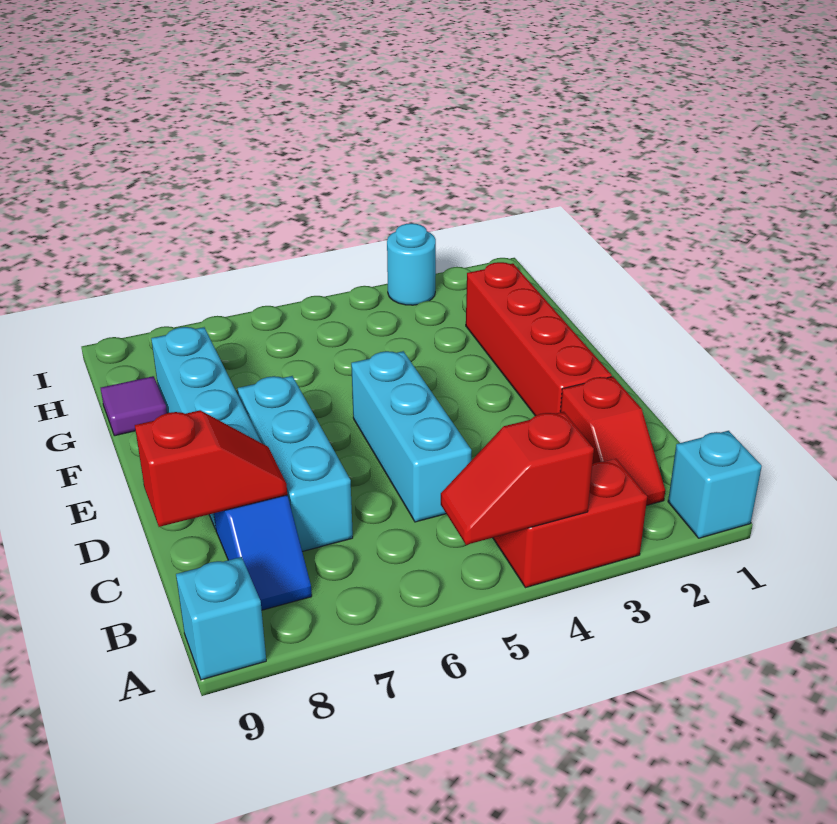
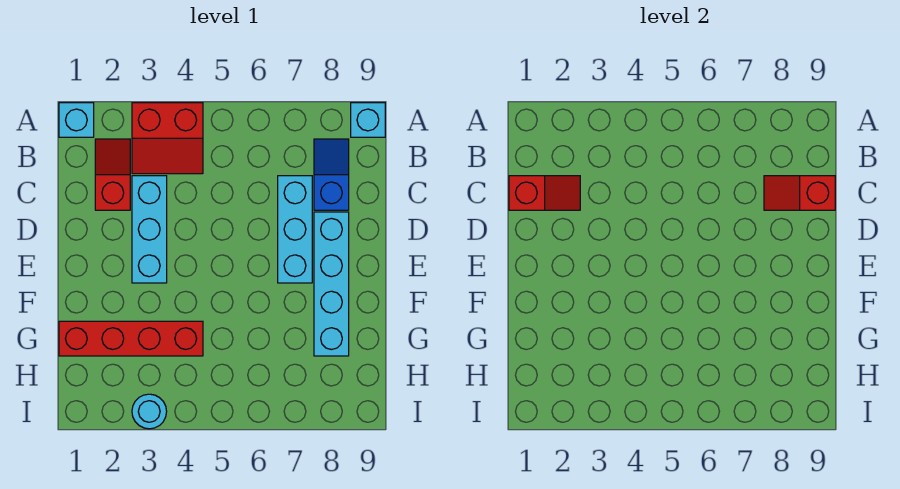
red slope A4:A5 level 2 top 4 -> red slope C1:C2 level 2 top 1
cyan brick C5:E5 level 1 -> cyan brick C3:E3 level 1
red brick D2:G2 level 1 -> red brick G1:G4 level 1
purple tile G9 level 1 -> none

